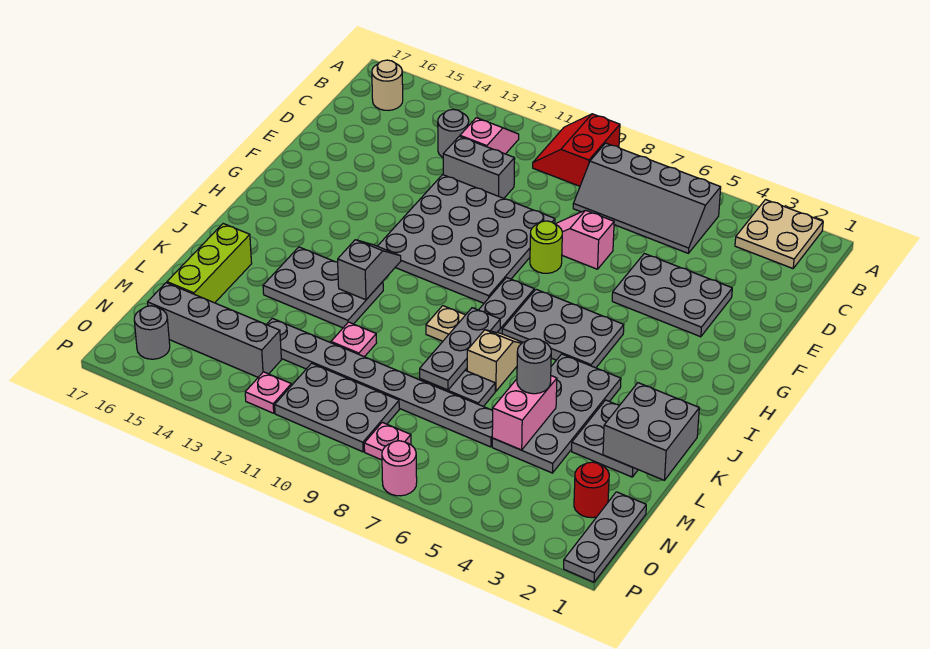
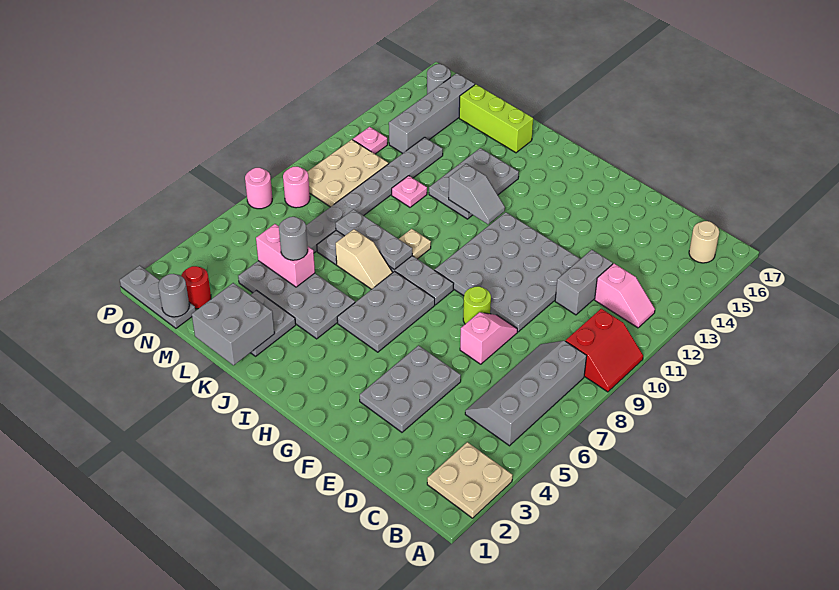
red slope A9:B10 level 1 top 9 -> red slope A9:B10 level 1 top B
grey round brick C13 level 1 -> grey round brick N1 level 2
grey plate N9:O11 level 1 -> tan plate N9:O11 level 1
pink plate O8 level 1 -> pink round brick O8 level 1

